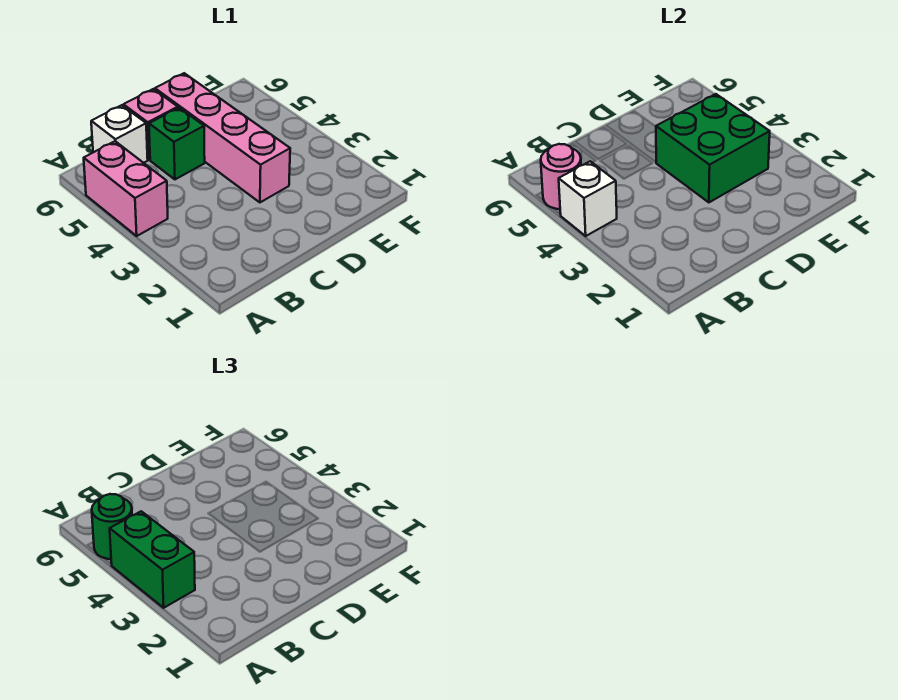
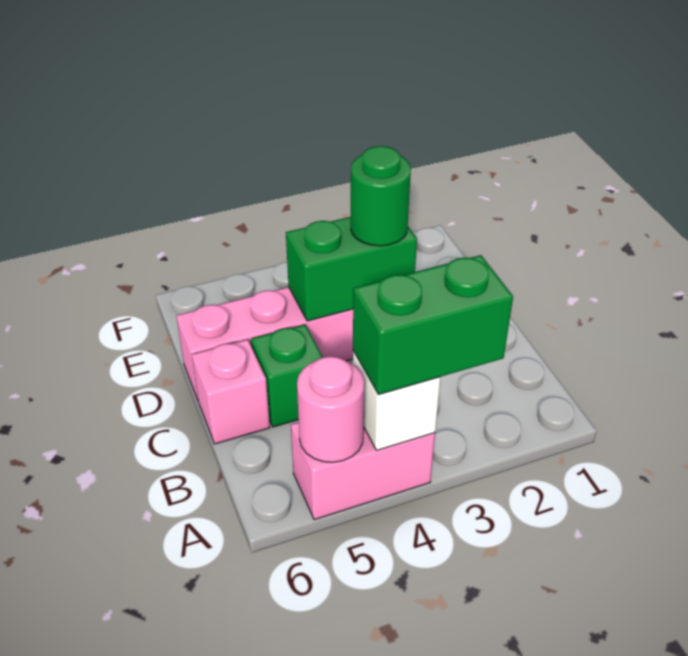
green round brick A5 level 3 -> green round brick D3 level 3
white brick B6 level 1 -> none
green brick D3:E4 level 2 -> green brick D3:D4 level 2

